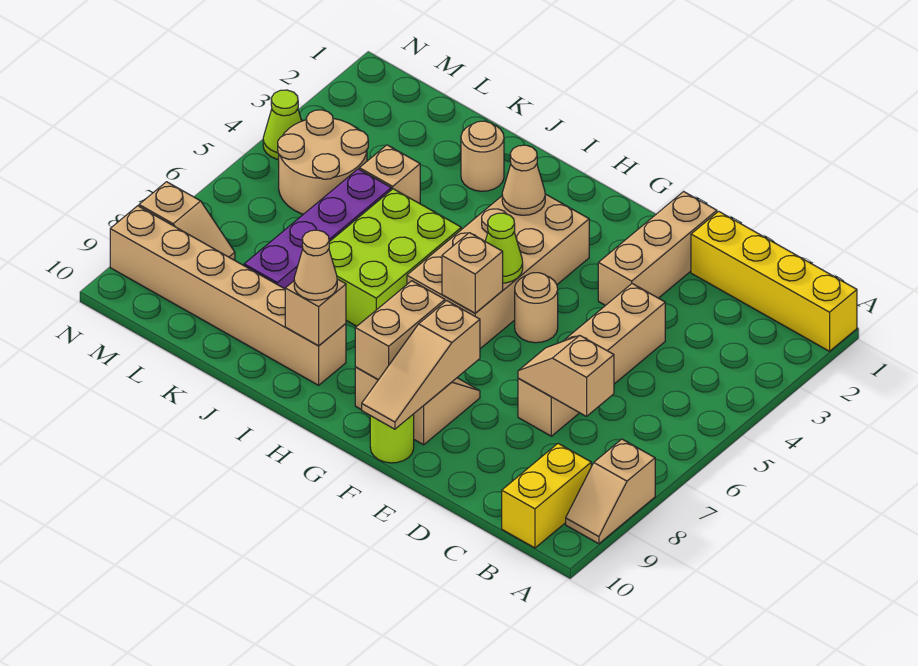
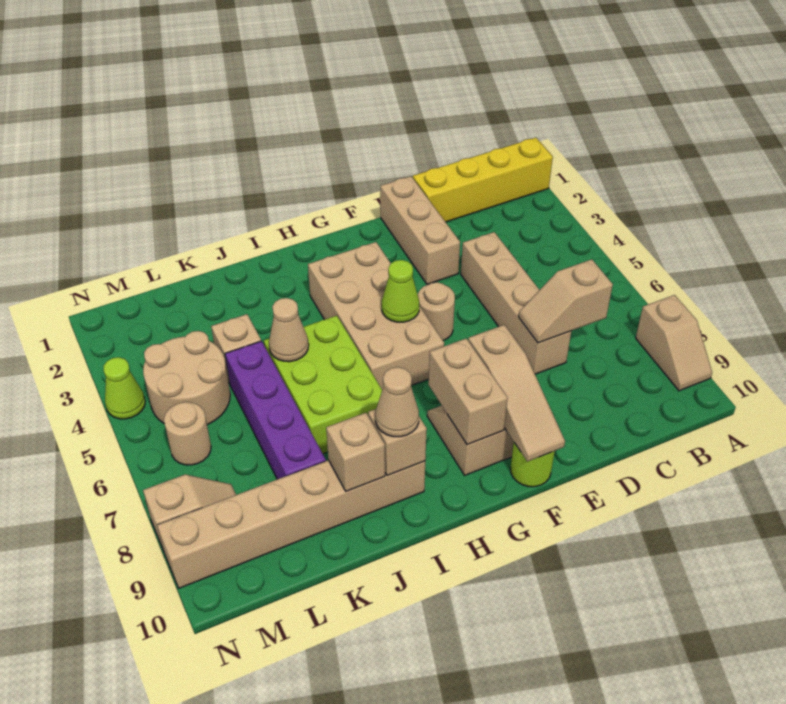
yellow brick B9:B10 level 1 -> none
tan brick G6 level 2 -> tan brick J9 level 2
tan cone H3 level 2 -> tan cone J5 level 2
tan round brick J2 level 1 -> tan round brick M6 level 1

